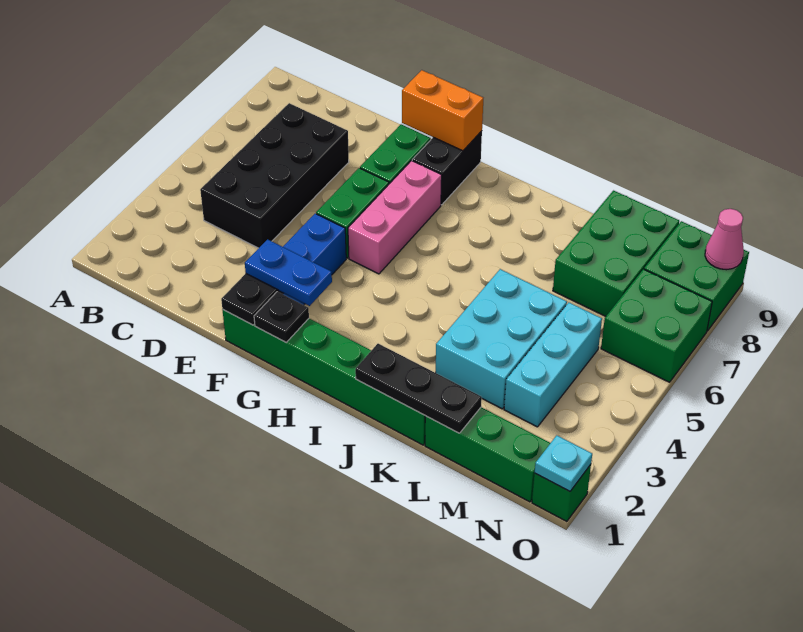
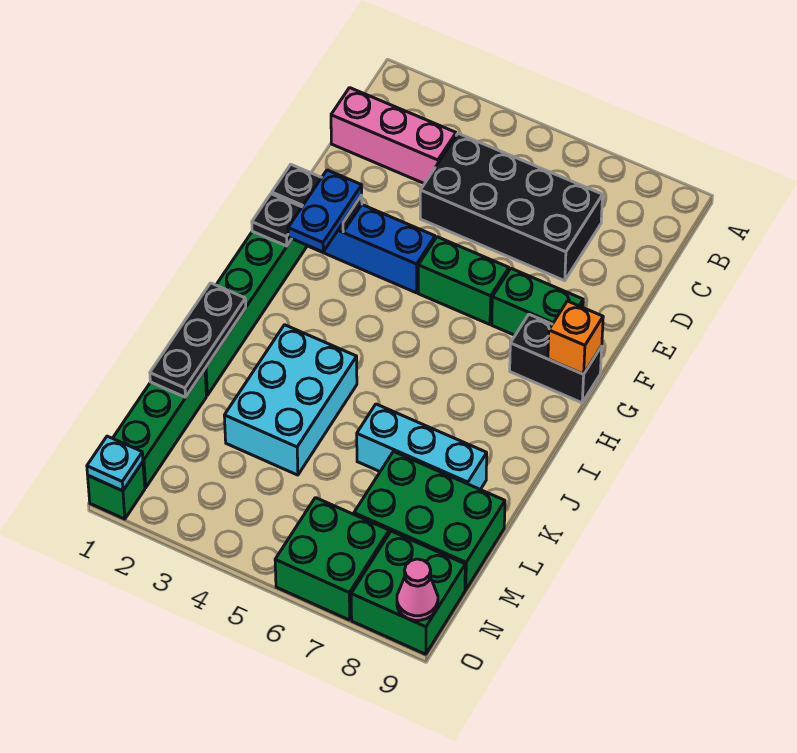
orange brick F9:G9 level 2 -> orange brick G9 level 2
pink brick G5:G7 level 1 -> pink brick C1:C3 level 1
cyan brick K3:L5 level 1 -> cyan brick J3:L4 level 1
cyan brick M3:M5 level 1 -> cyan brick K6:K8 level 1

